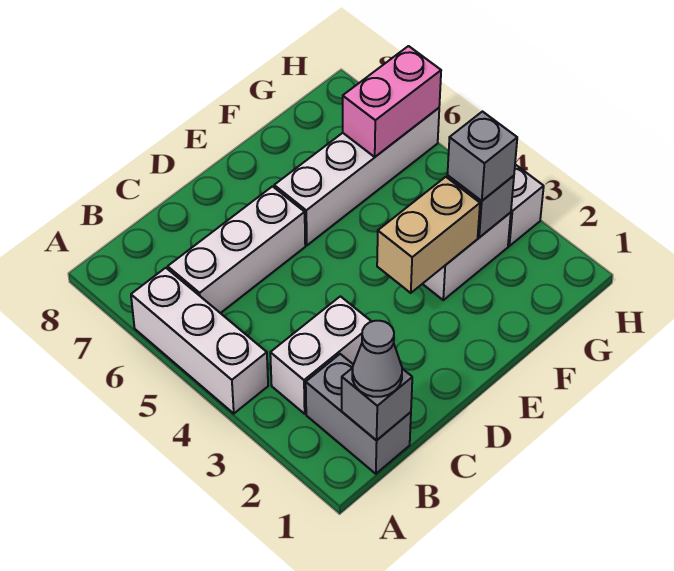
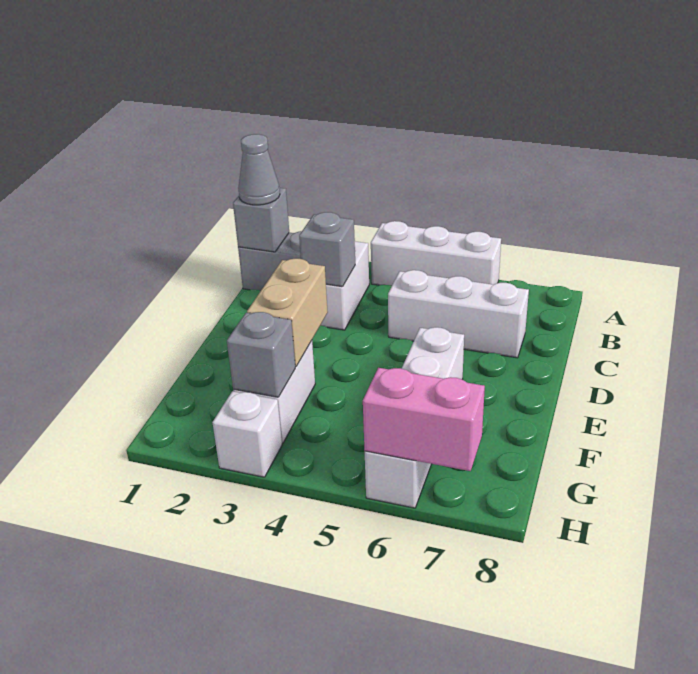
white brick B6:D6 level 1 -> white brick C5:C7 level 1
grey brick G3 level 3 -> grey brick C3 level 2
pink brick G6:H6 level 2 -> pink brick H6:H7 level 2

